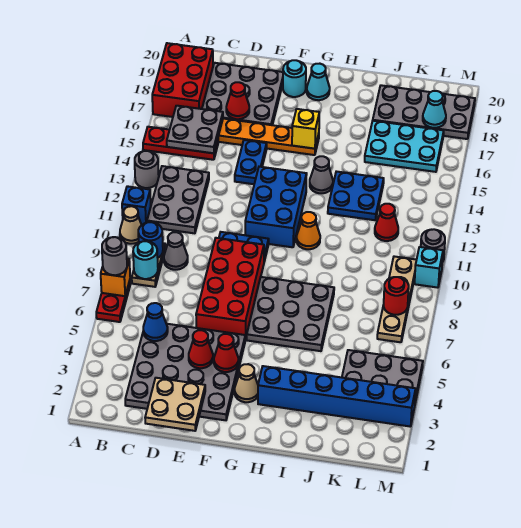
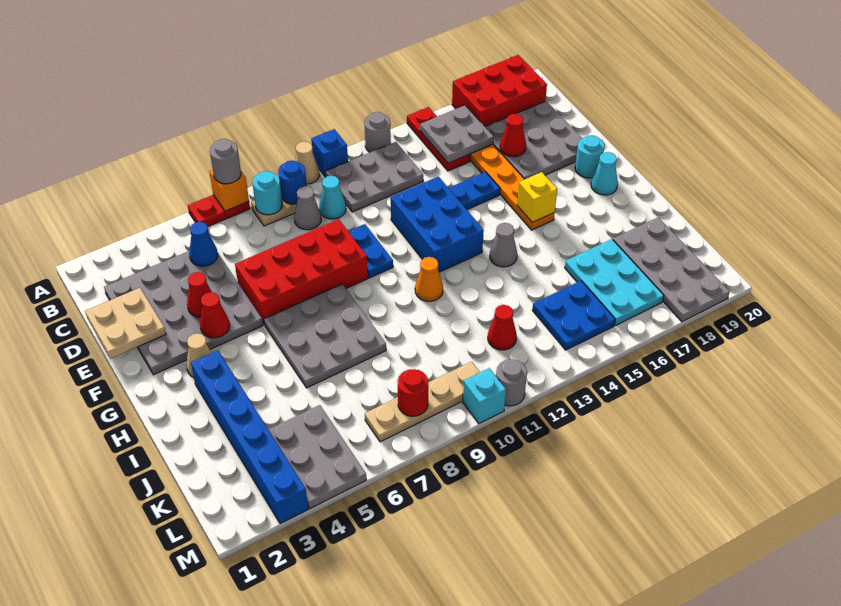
blue brick F11:G13 level 1 -> blue brick E12:G13 level 1
blue plate I13:J14 level 1 -> blue plate K14:L15 level 1
cyan cone L18 level 2 -> cyan cone C10 level 1

